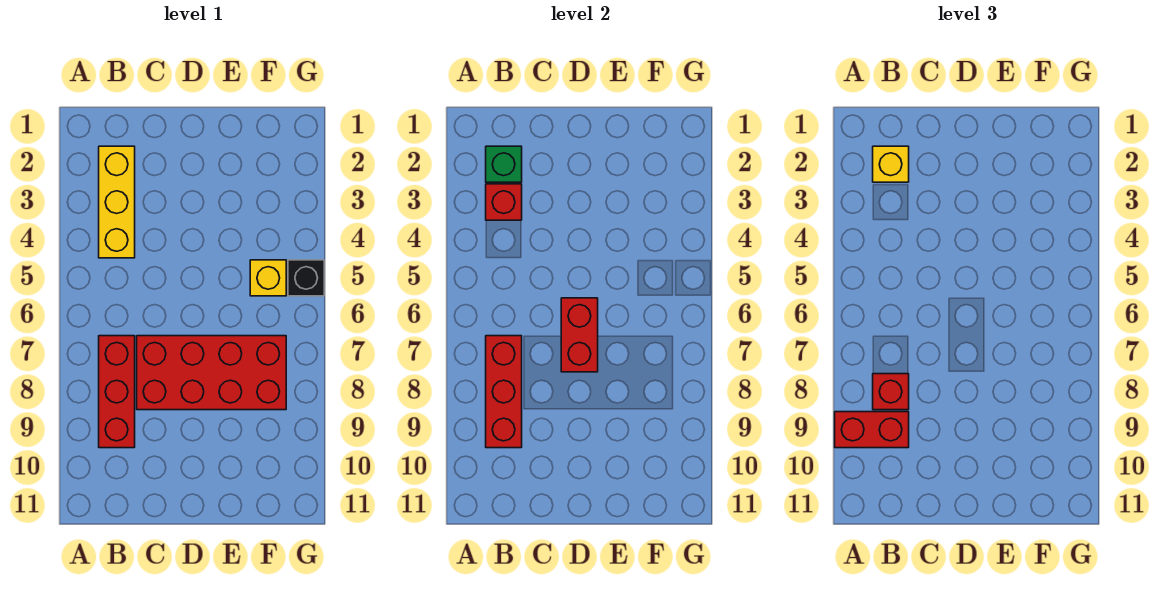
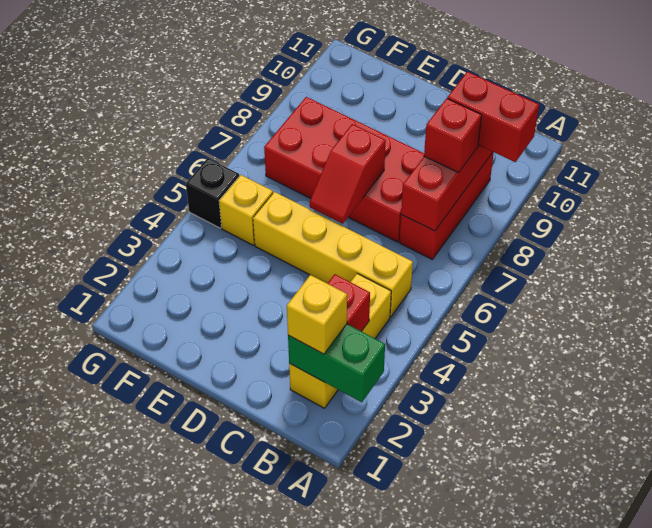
green brick B2 level 2 -> green brick A2:B2 level 2
none -> yellow brick B5:E5 level 1
red brick D6:D7 level 2 -> red slope D6:D7 level 2 top 7

